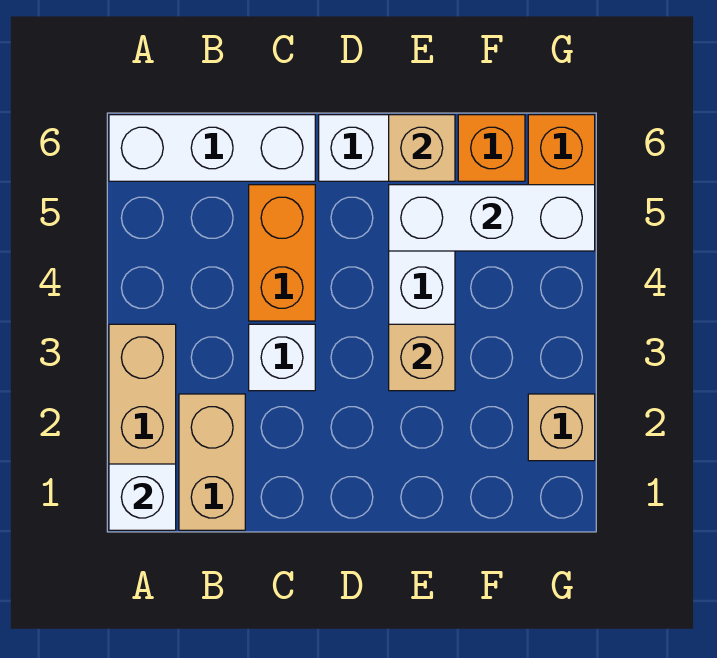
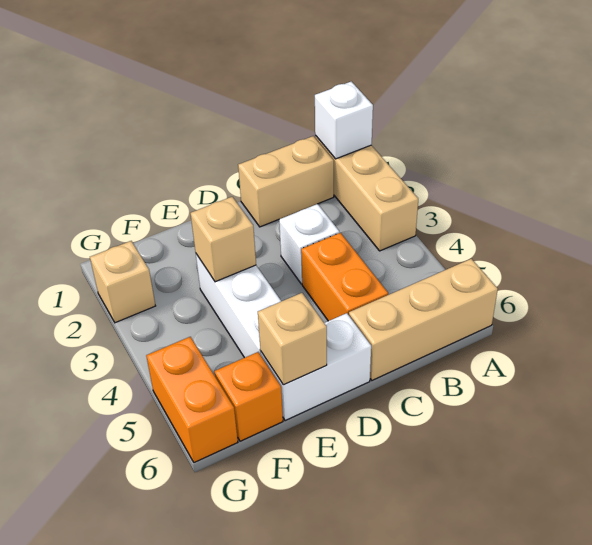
white brick A6:C6 level 1 -> tan brick A6:C6 level 1
tan brick B1:B2 level 1 -> tan brick B1:C1 level 1
white brick E5:G5 level 2 -> none

